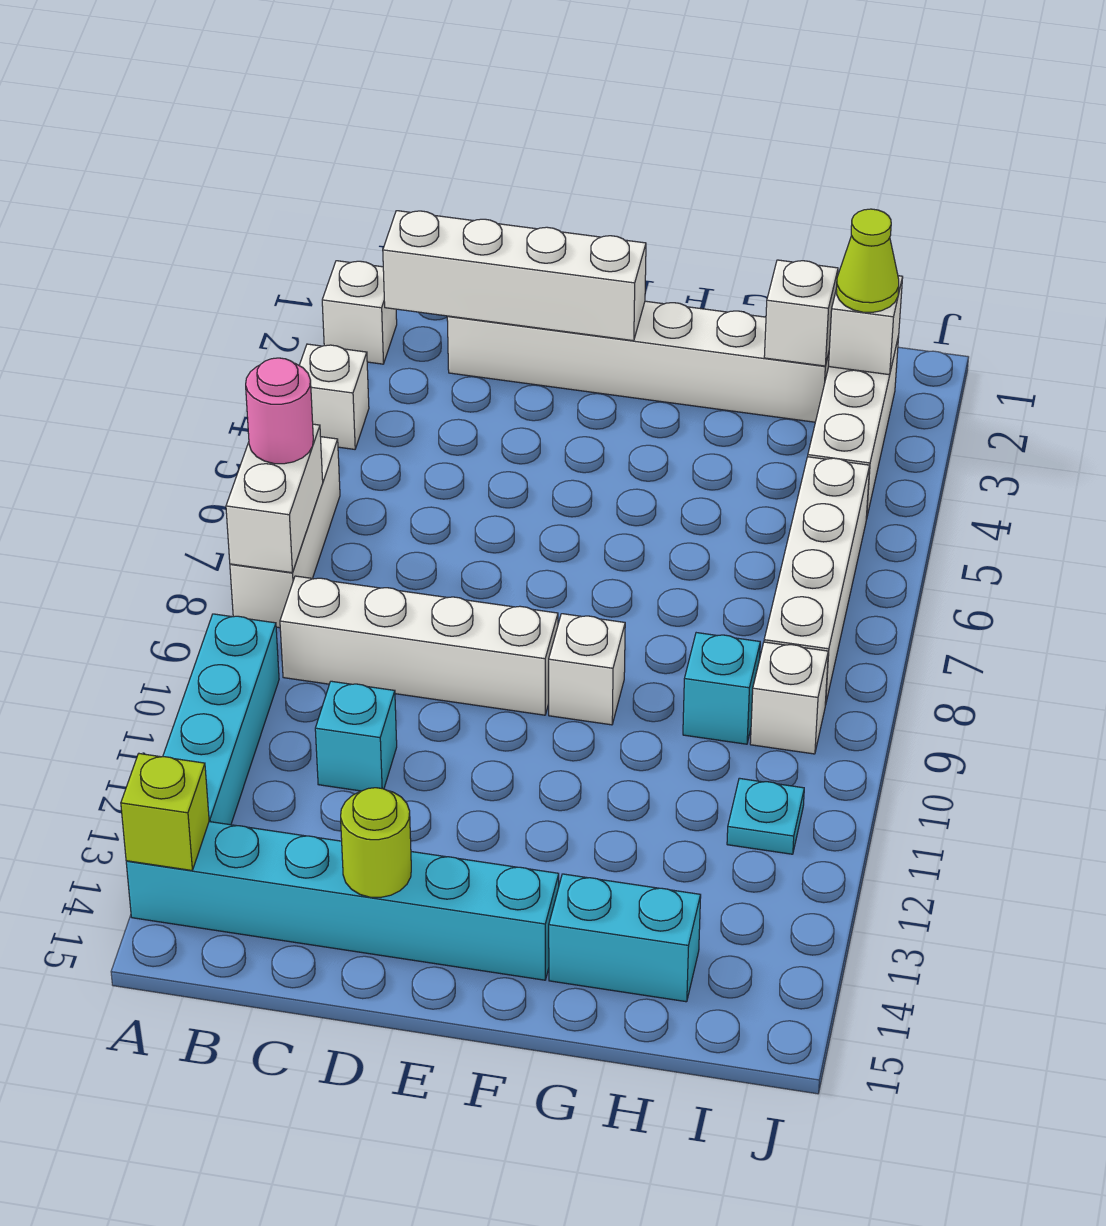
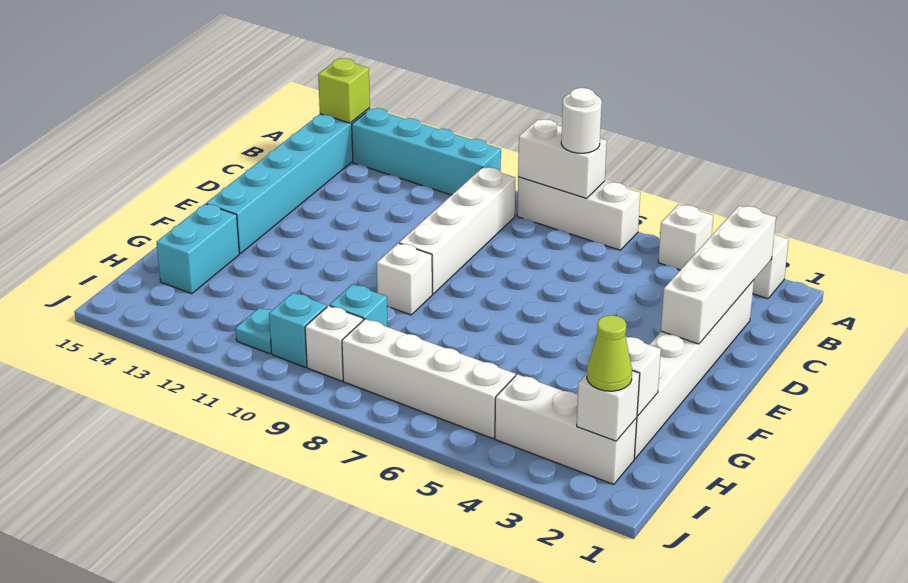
pink round brick A7 level 3 -> white round brick A7 level 3
cyan brick C11 level 1 -> cyan brick I10 level 1
lime round brick D14 level 2 -> none

